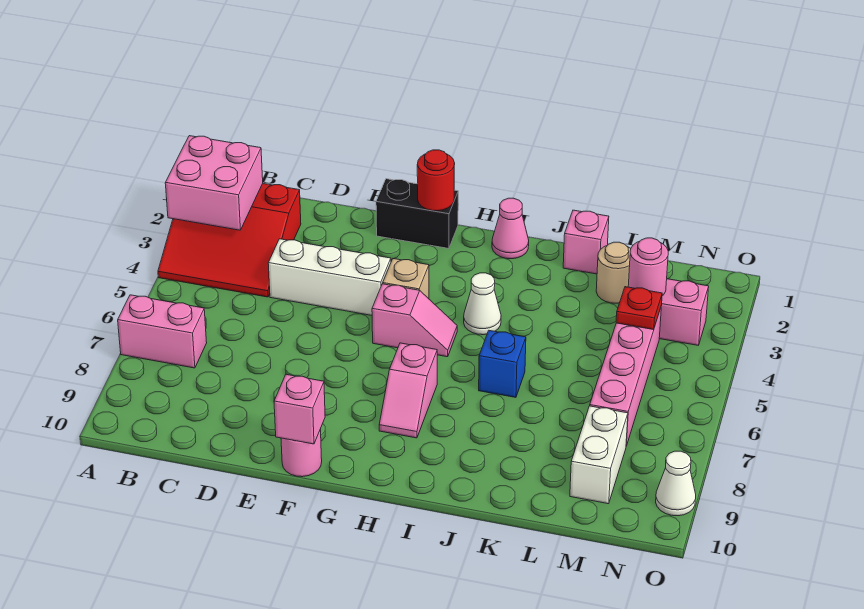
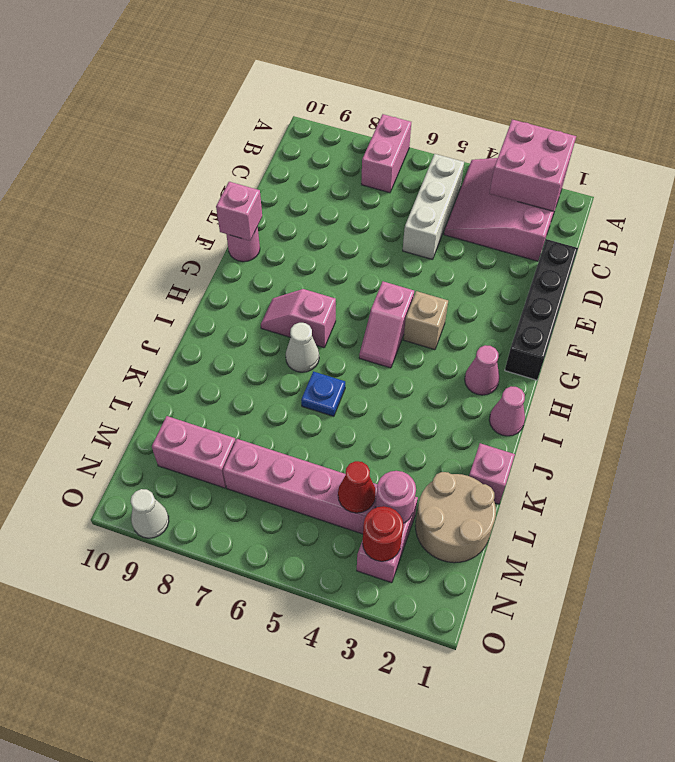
red slope A2:C4 level 1 top 2 -> pink slope A2:C4 level 1 top 2
white brick D4:F4 level 1 -> white brick B5:D5 level 1
black brick F1:G1 level 1 -> black brick D1:G1 level 1
red round brick G1 level 2 -> red round brick N3 level 2
none -> pink cone H2 level 1
white cone I4 level 1 -> white cone I7 level 1
blue brick J6 level 1 -> blue plate J6 level 1
tan round brick L2 level 1 -> tan round brick L1:M2 level 1
red plate M4 level 2 -> red cone M4 level 2
white brick M8:M9 level 1 -> pink brick M8:M9 level 1

